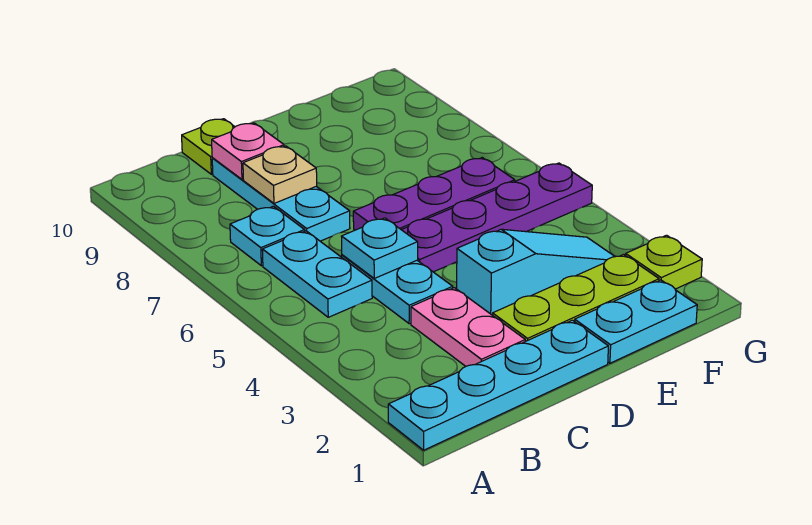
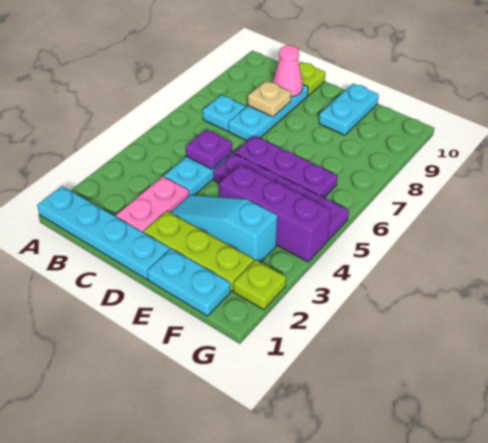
cyan plate B5:B6 level 1 -> cyan plate E9:E10 level 1
cyan plate C5 level 2 -> purple plate C5 level 2
pink plate C9 level 2 -> pink cone C9 level 2
cyan slope D3:F3 level 1 top D -> cyan slope D3:F3 level 1 top F
none -> purple brick E4:G4 level 1

